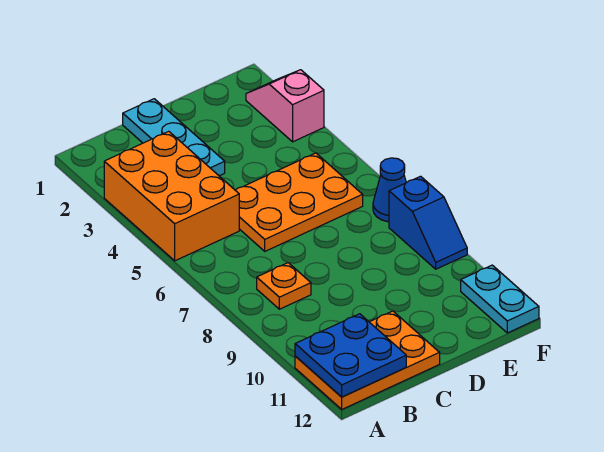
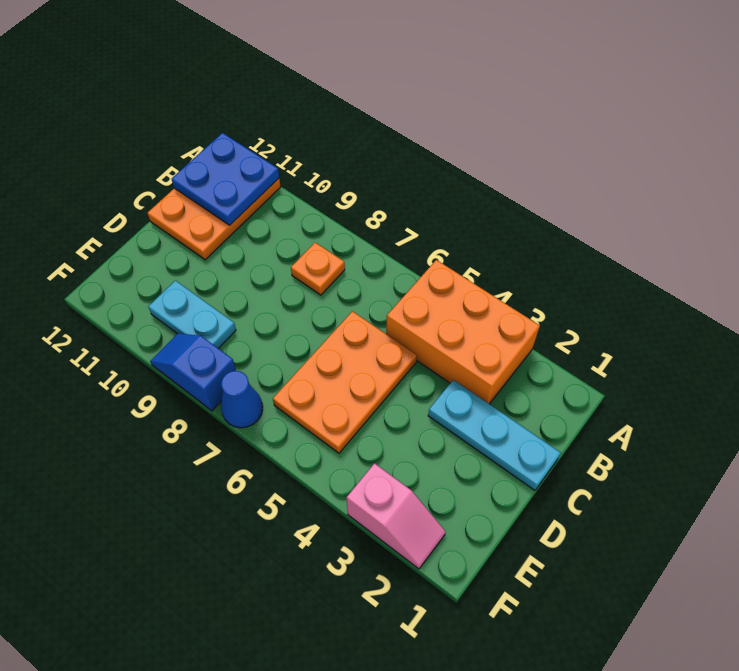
cyan plate F11:F12 level 1 -> cyan plate E9:E10 level 1

